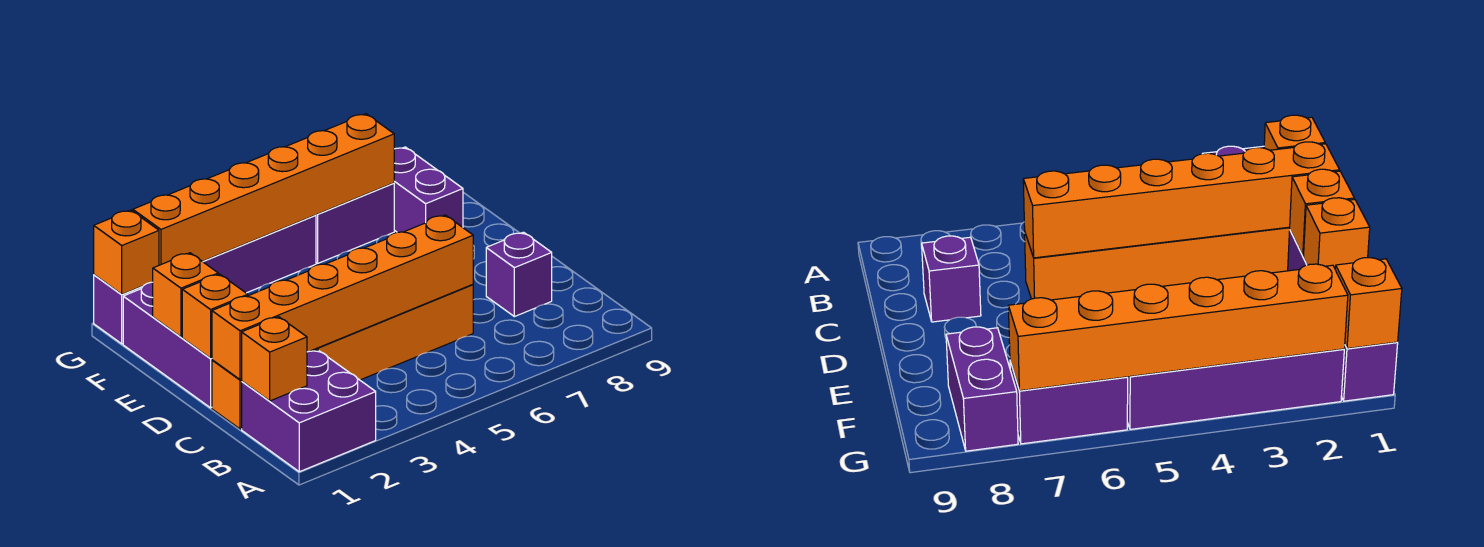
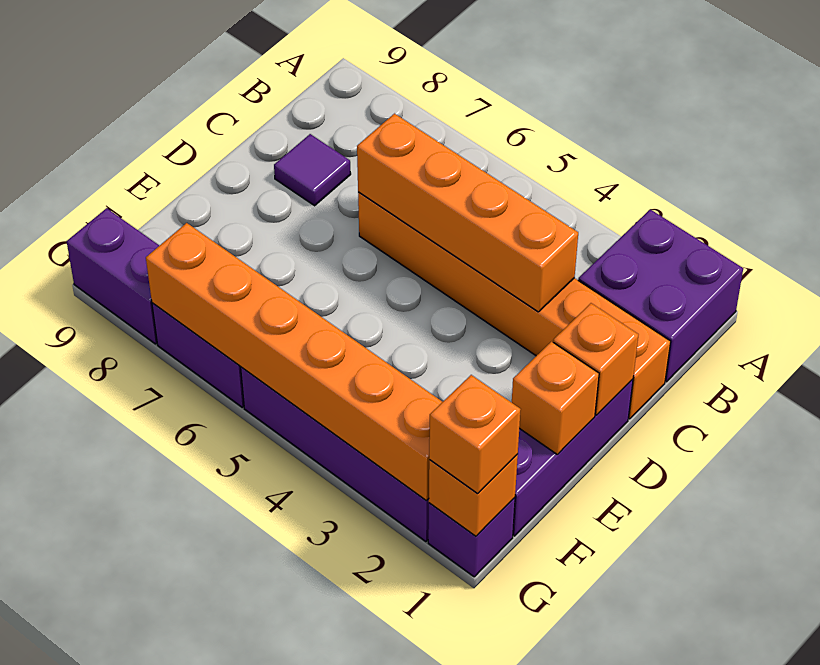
orange brick B1 level 2 -> orange brick G1 level 3
orange brick C1:C6 level 2 -> orange brick C3:C6 level 2
purple brick C8 level 1 -> purple tile C8 level 1
purple brick F8:G8 level 1 -> purple brick G8:G9 level 1

